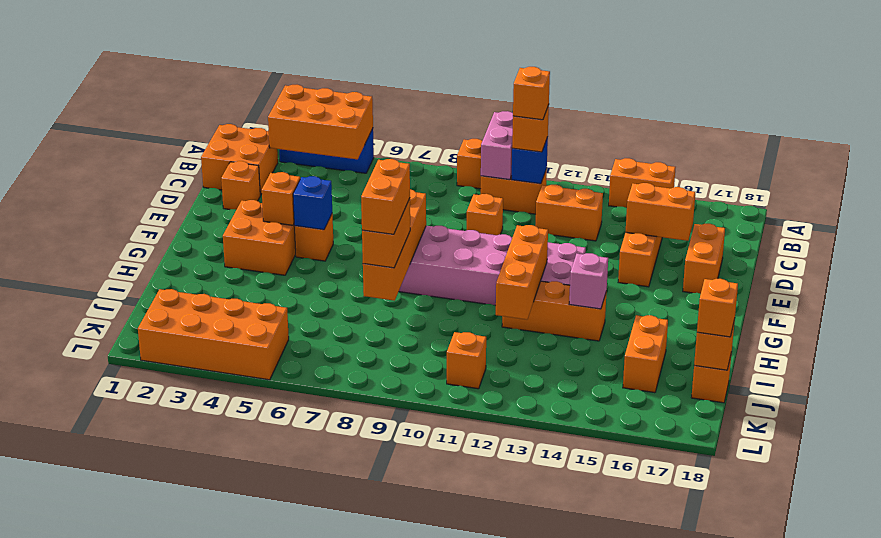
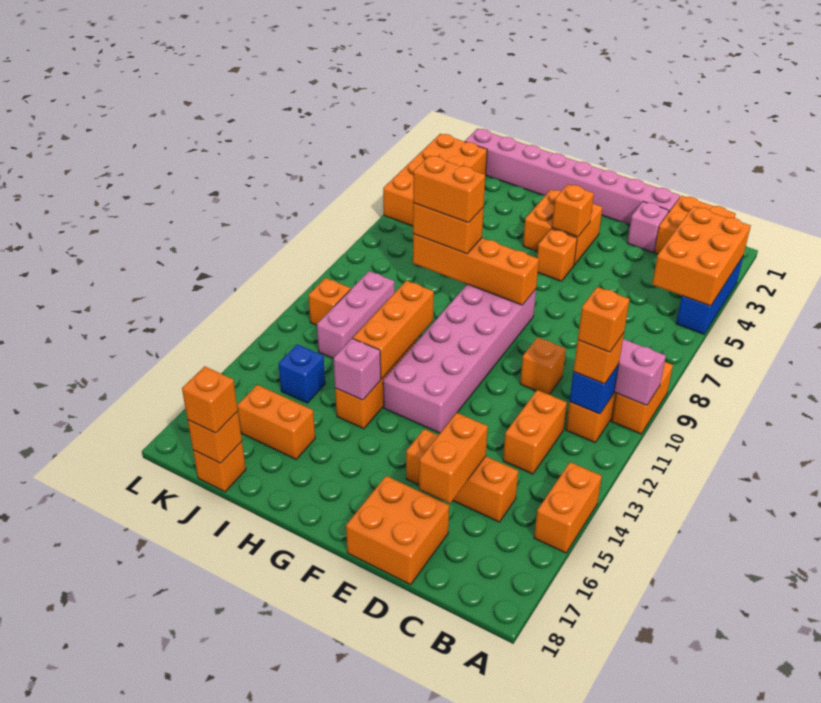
none -> pink brick D1:K1 level 1
orange brick D2 level 1 -> pink brick D2 level 1
orange brick D17:E17 level 1 -> orange brick D17:E18 level 1
blue brick F5 level 2 -> blue brick J14 level 1
orange brick G12:I12 level 2 -> orange brick H11:H13 level 2
none -> pink brick J10:J12 level 1

